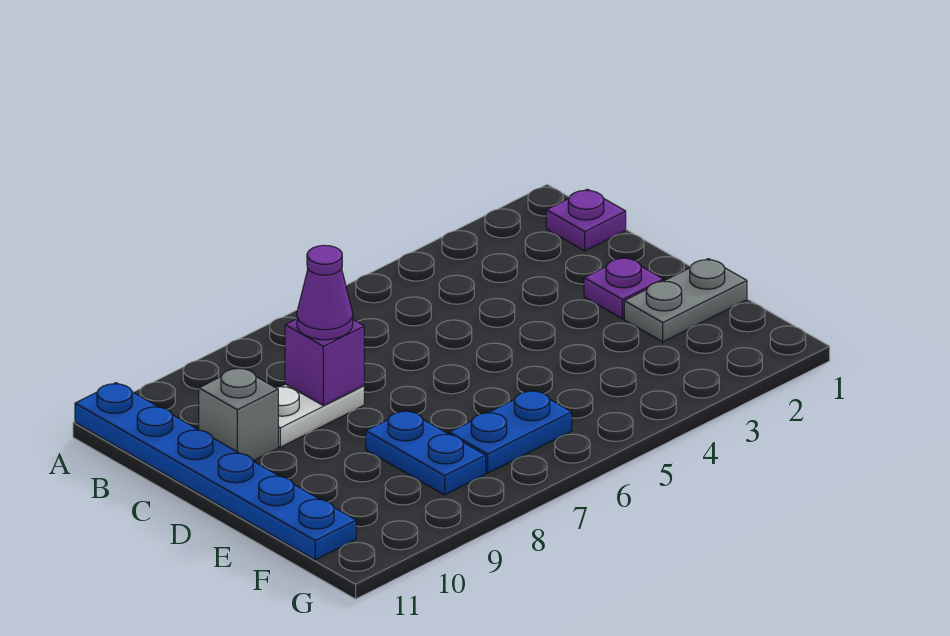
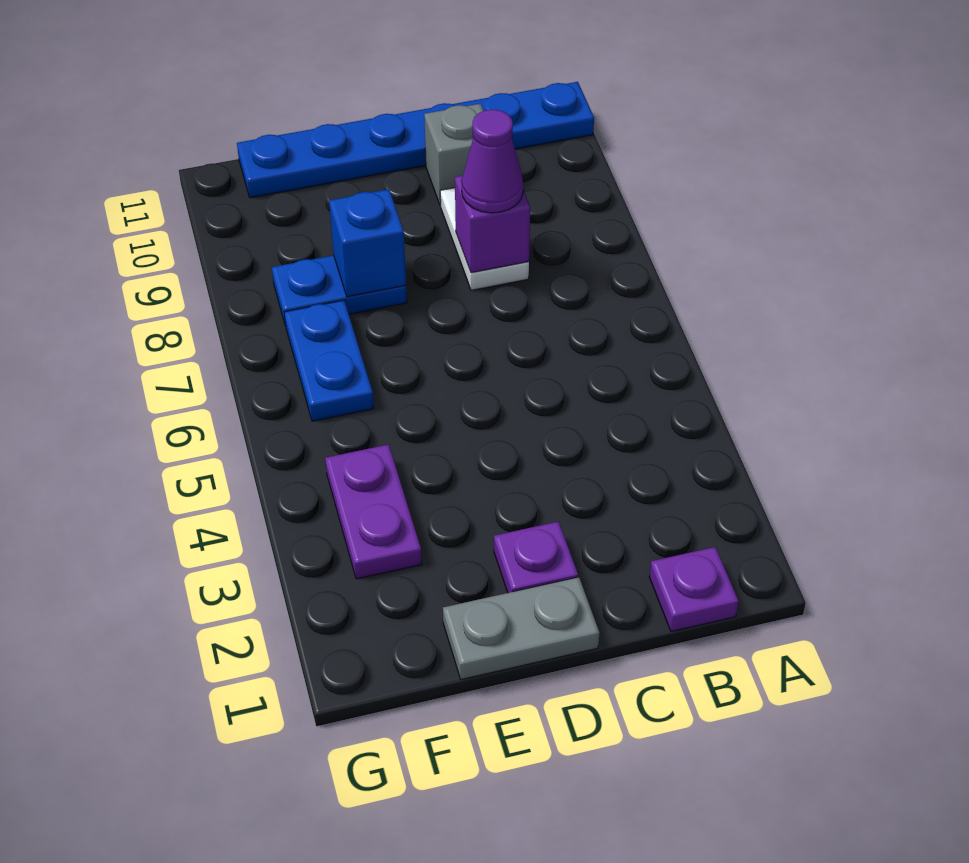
grey plate E1:E2 level 1 -> grey plate D1:E1 level 1
none -> blue brick E8 level 2
none -> purple plate F3:F4 level 1

